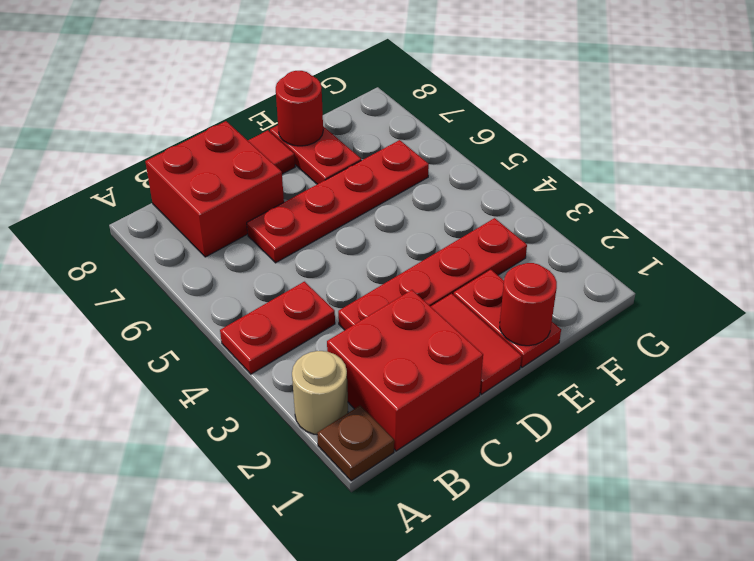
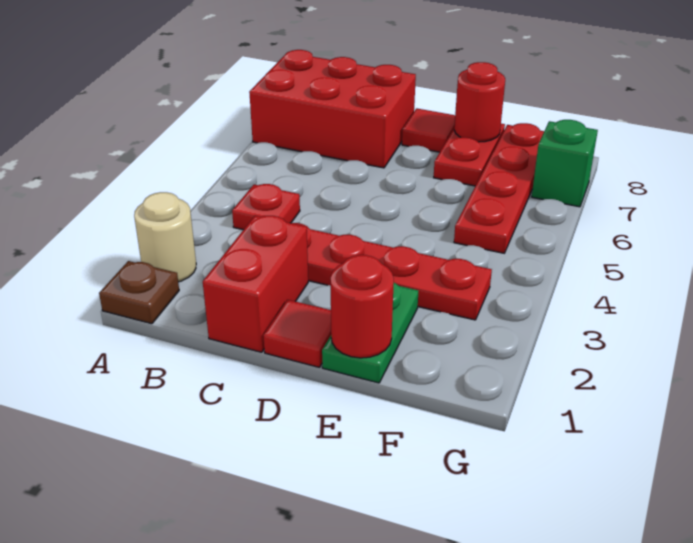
red plate A4:B4 level 1 -> red plate B4 level 1
red brick B1:C2 level 1 -> red brick C1:C2 level 1
red brick B7:C8 level 1 -> red brick A7:C8 level 1
red plate C6:F6 level 1 -> red plate F5:F8 level 1
red tile D1:D2 level 1 -> red tile D1 level 1
red plate E1:E2 level 1 -> green plate E1:E2 level 1
none -> green brick G7 level 1

